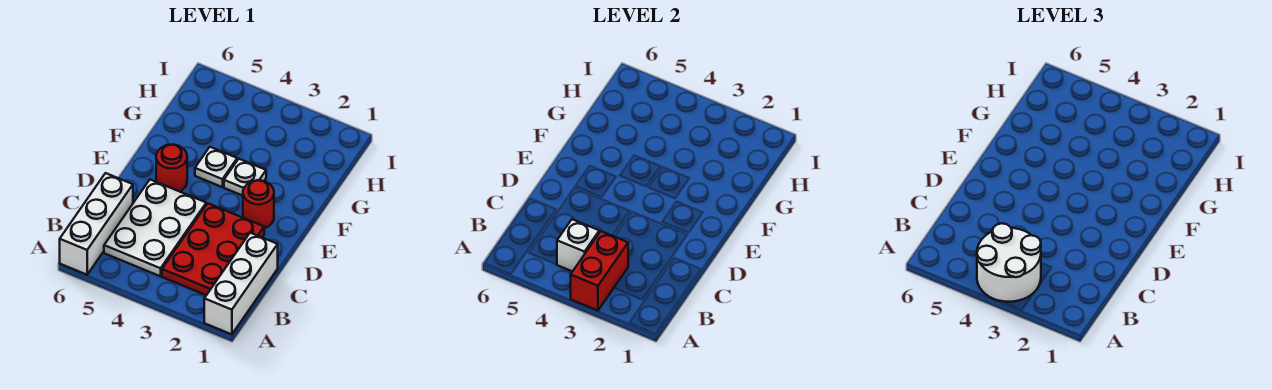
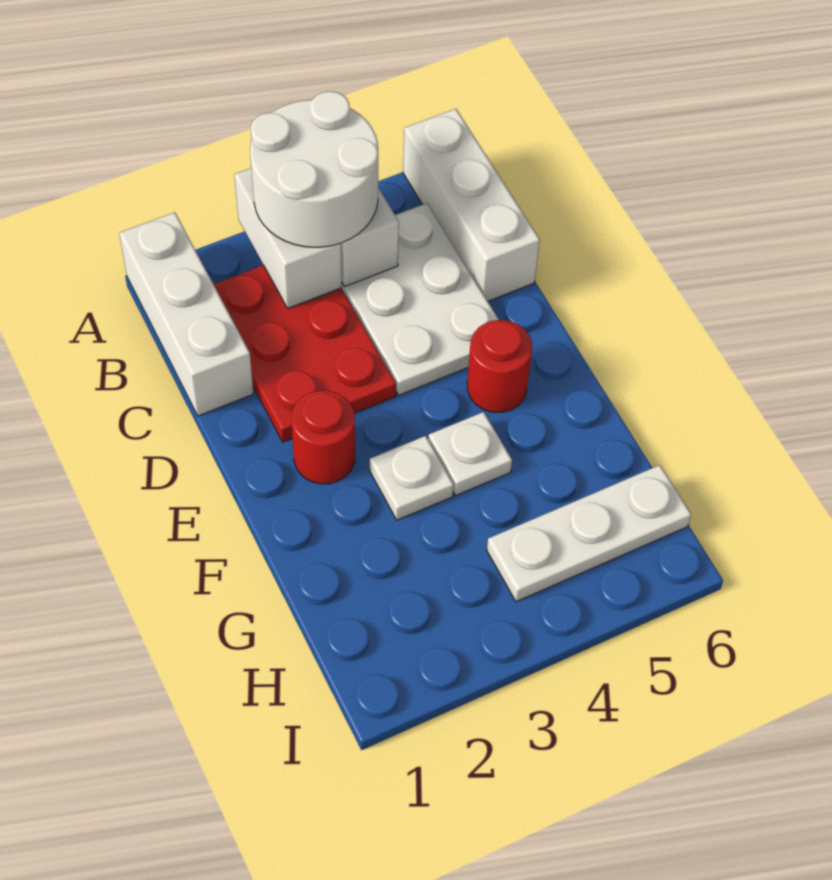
red brick A3:B3 level 2 -> white brick A3:B3 level 2
none -> white plate H4:H6 level 1

